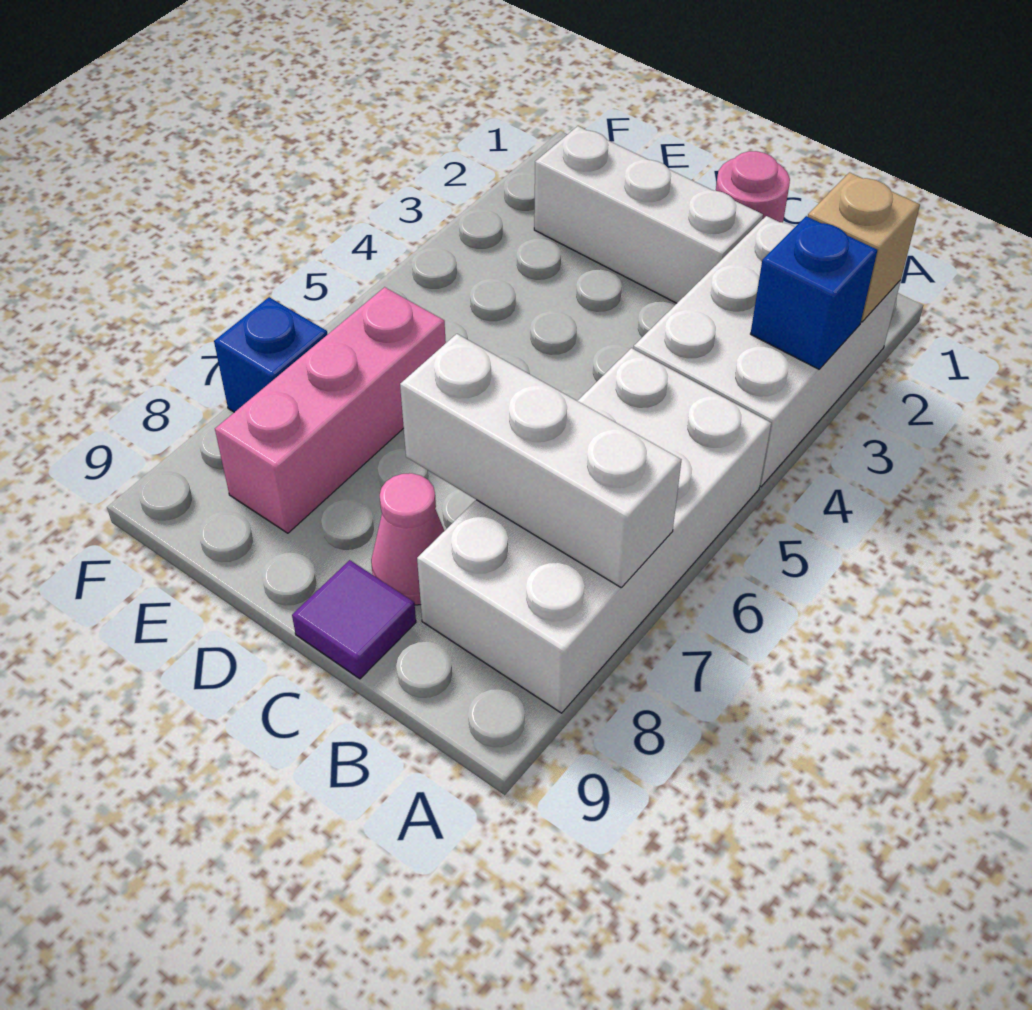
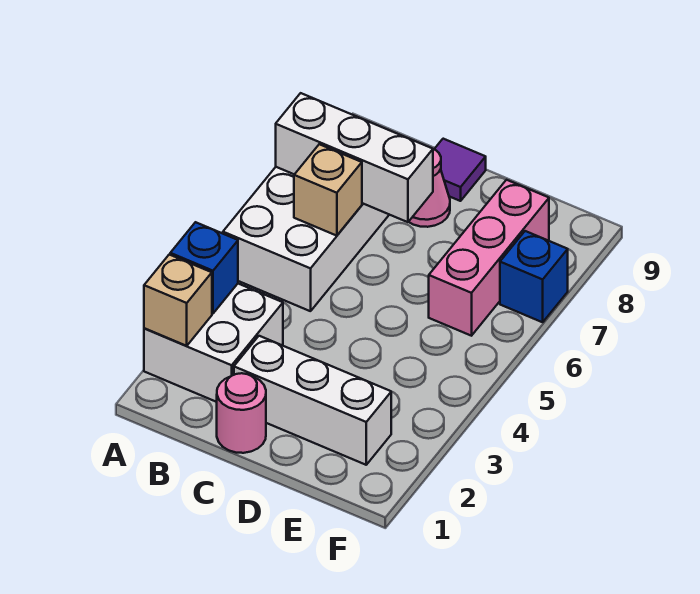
white brick A2:B4 level 1 -> white brick A2:B3 level 1
none -> tan brick B6 level 2

